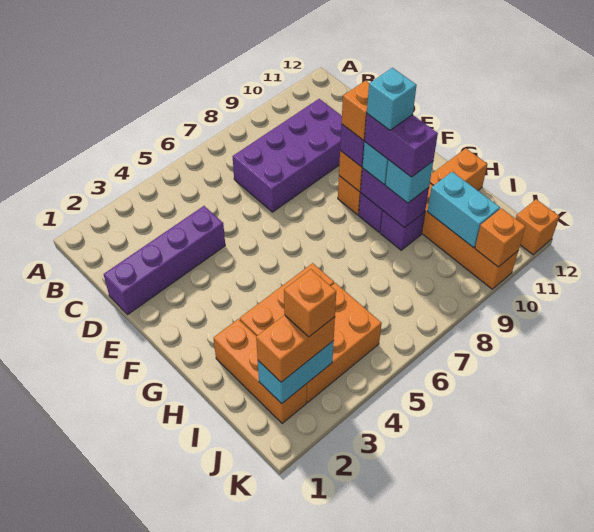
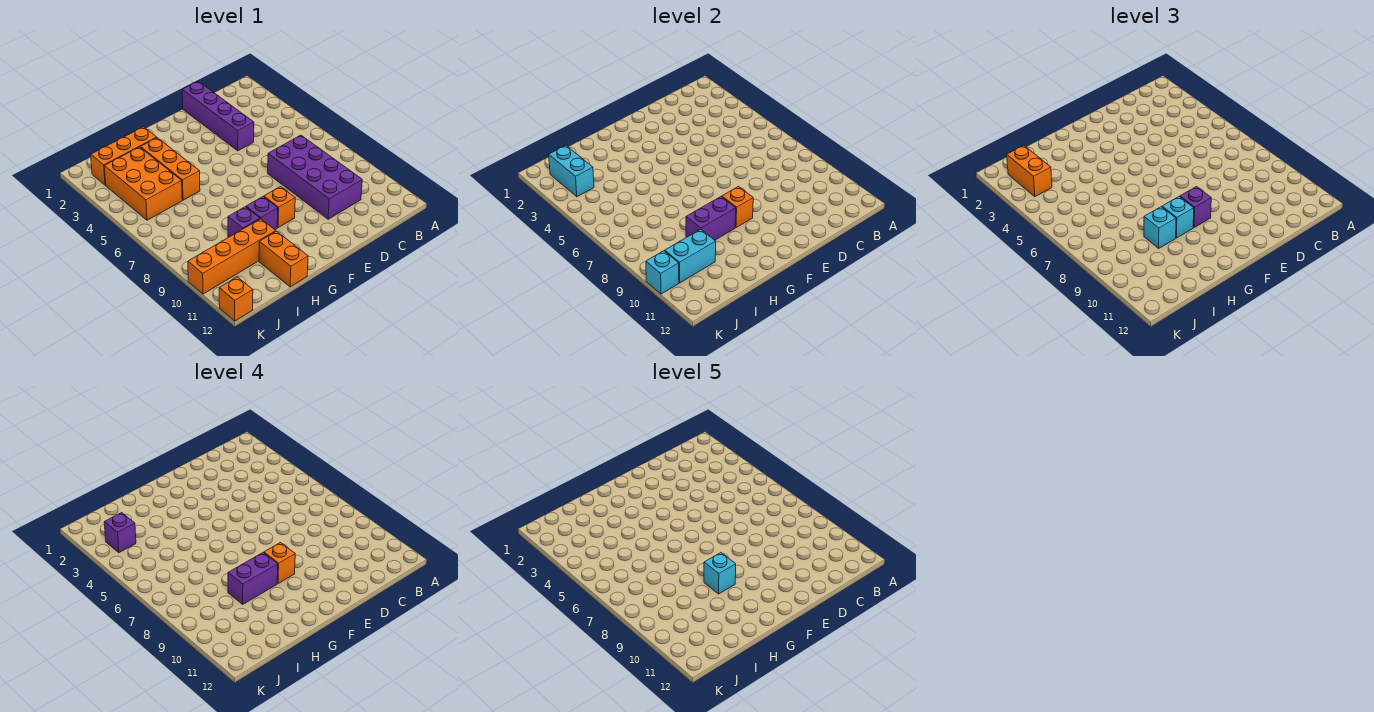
orange brick J3 level 4 -> purple brick J3 level 4
orange brick K10 level 2 -> cyan brick K10 level 2

